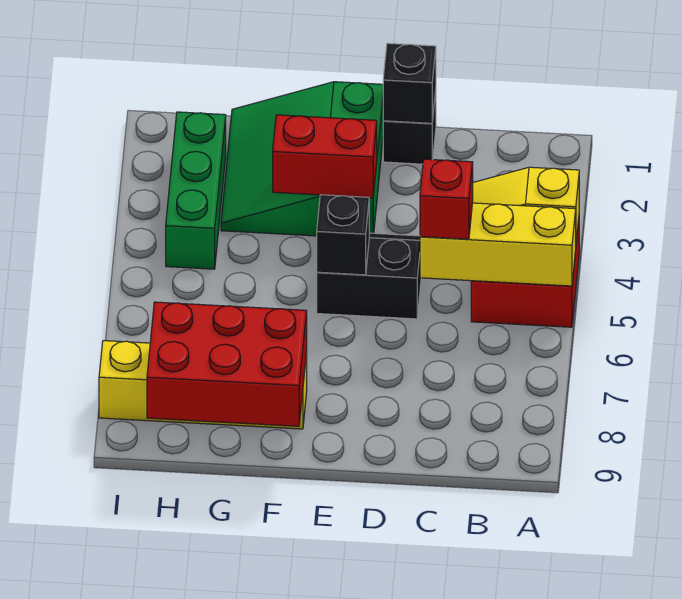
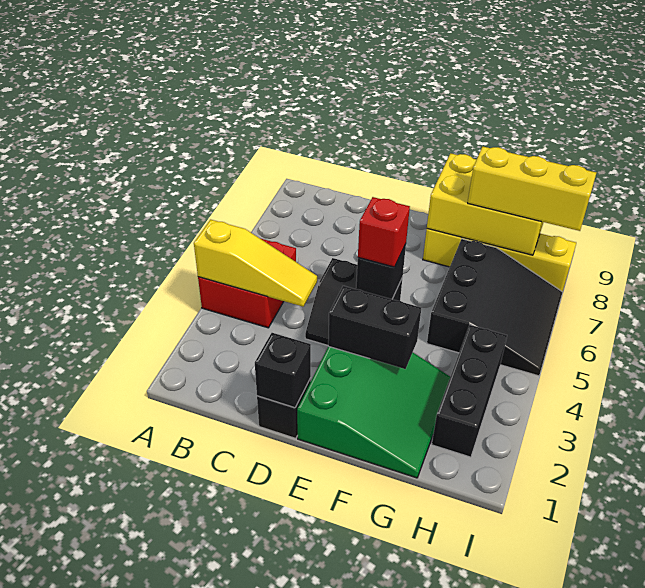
yellow brick A5:C5 level 2 -> yellow brick G8:I8 level 3
red brick C5 level 3 -> red brick E5 level 3
red brick E3:F3 level 2 -> black brick E3:F3 level 2
red brick F8:H9 level 2 -> yellow brick F8:H9 level 2
none -> black slope G5:I7 level 1 top G
green brick H2:H4 level 1 -> black brick H2:H4 level 1

